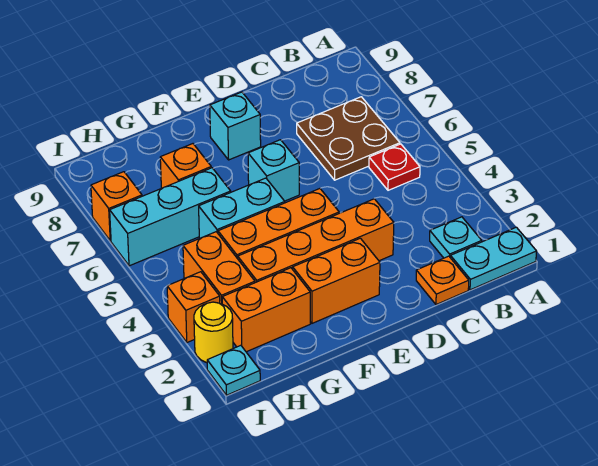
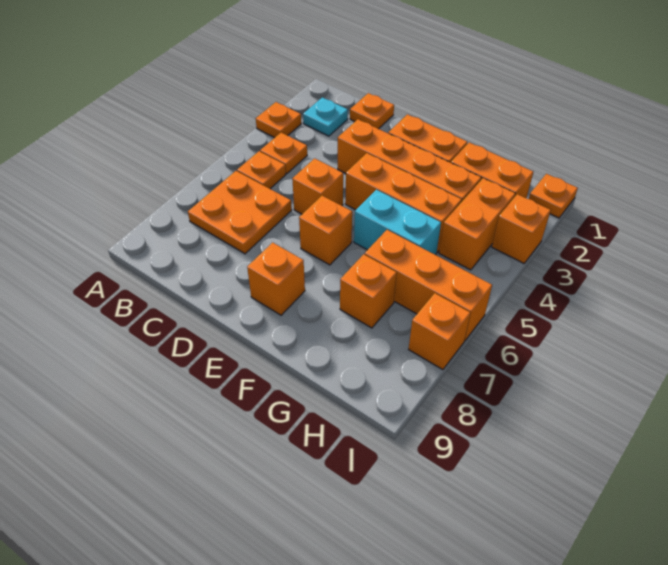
cyan plate A1:B1 level 1 -> none
none -> orange plate A3 level 1
none -> orange plate B4 level 1
red plate B5 level 1 -> orange plate B5 level 1
brown plate B6:C7 level 1 -> orange plate B6:C7 level 1
none -> orange brick D5 level 1
cyan brick E6 level 1 -> orange brick E6 level 1
cyan brick E8 level 1 -> orange brick E8 level 1
cyan brick G6:I6 level 1 -> orange brick G6:I6 level 1
cyan plate I1 level 1 -> orange plate I1 level 1
yellow round brick I2 level 1 -> none

